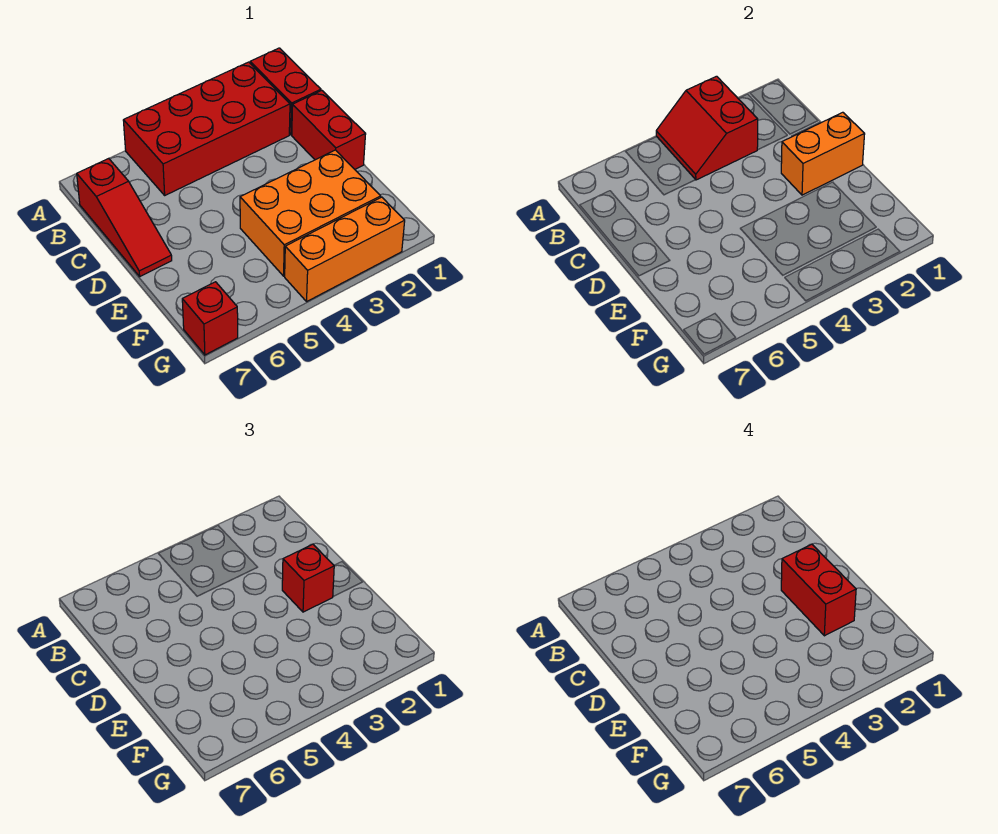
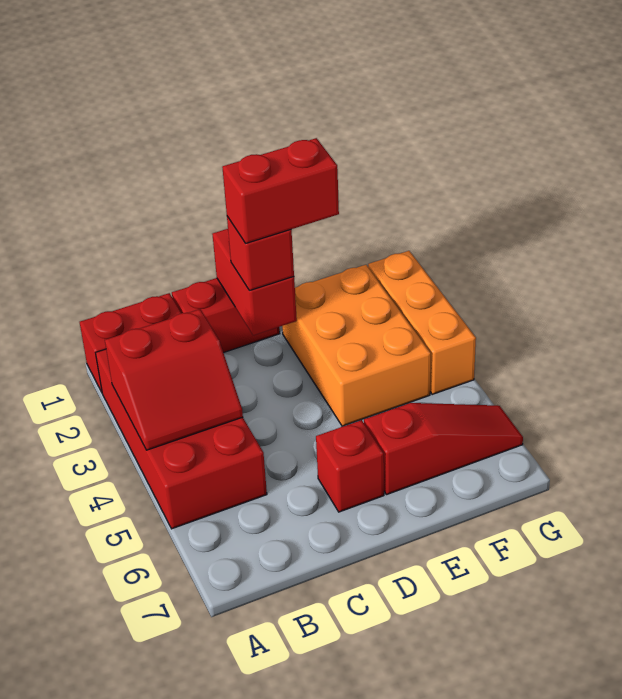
red slope B7:D7 level 1 top B -> red slope E6:G6 level 1 top E
orange brick D1:D2 level 2 -> red brick D1:D2 level 2
red brick G7 level 1 -> red brick D6 level 1

